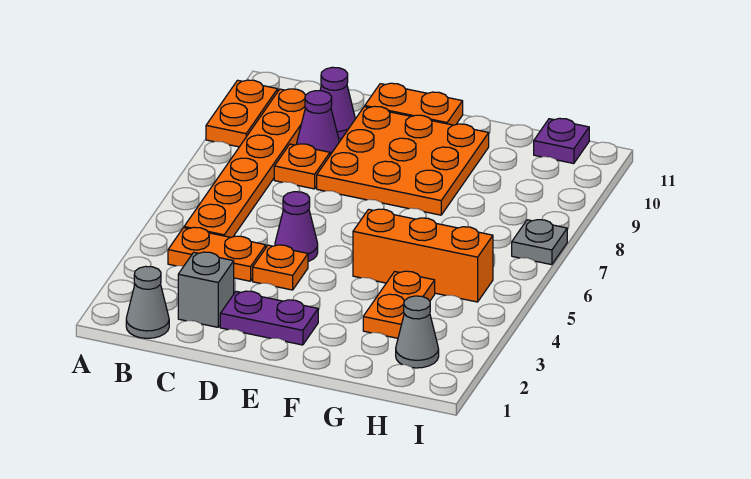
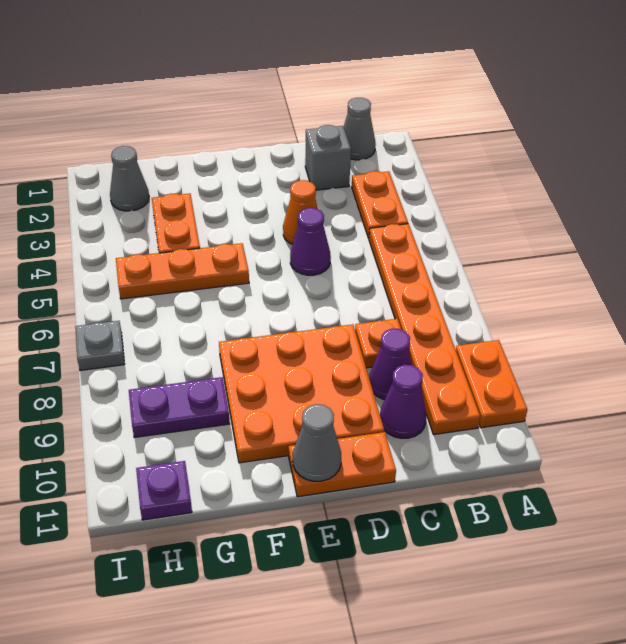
orange plate B4:C4 level 1 -> orange plate B3:B4 level 1
purple plate D2:E2 level 1 -> purple plate G9:H9 level 1
orange plate D4 level 1 -> orange cone D4 level 1
none -> grey cone E11 level 2
orange brick F5:H5 level 1 -> orange plate F5:H5 level 1

